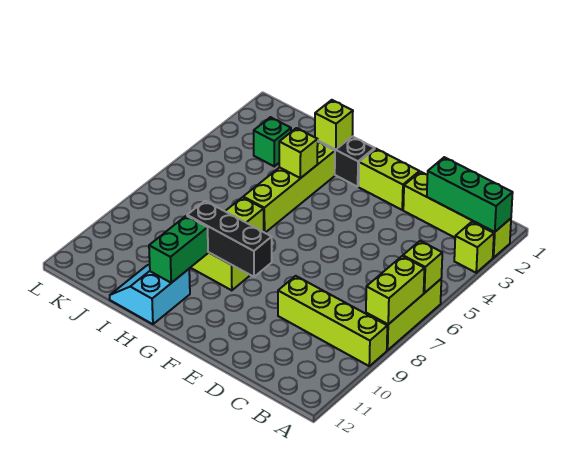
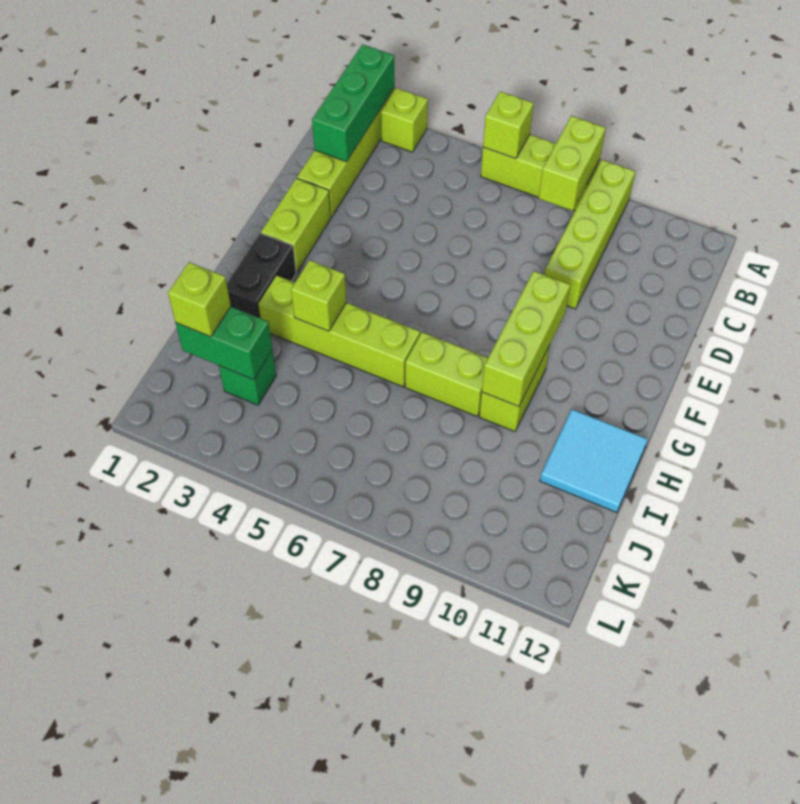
lime brick A7:A8 level 2 -> lime brick A8:B8 level 2
black brick F9:H9 level 2 -> lime brick F9:H9 level 2
lime brick H2 level 2 -> lime brick J2 level 3
green brick H10:H11 level 2 -> green brick J2:J3 level 2
cyan slope H11:I12 level 1 top H -> cyan tile H11:I12 level 1

